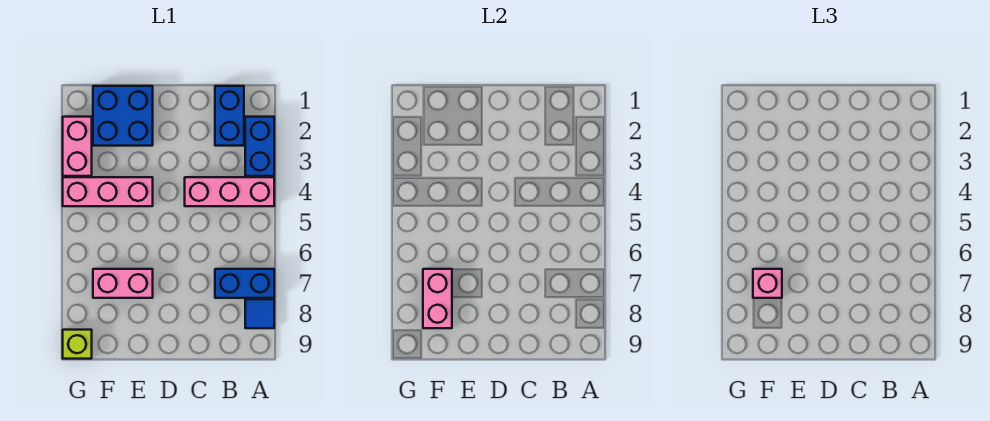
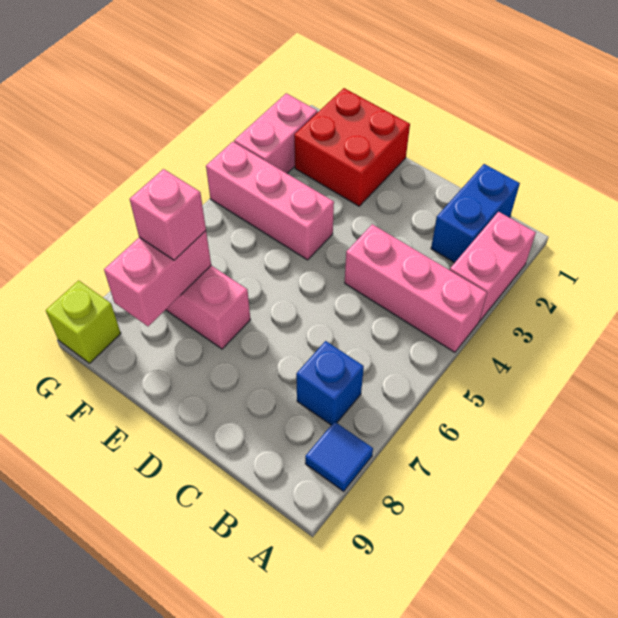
blue brick A2:A3 level 1 -> pink brick A2:A3 level 1
blue brick A7:B7 level 1 -> blue brick B7 level 1
blue brick E1:F2 level 1 -> red brick E1:F2 level 1

